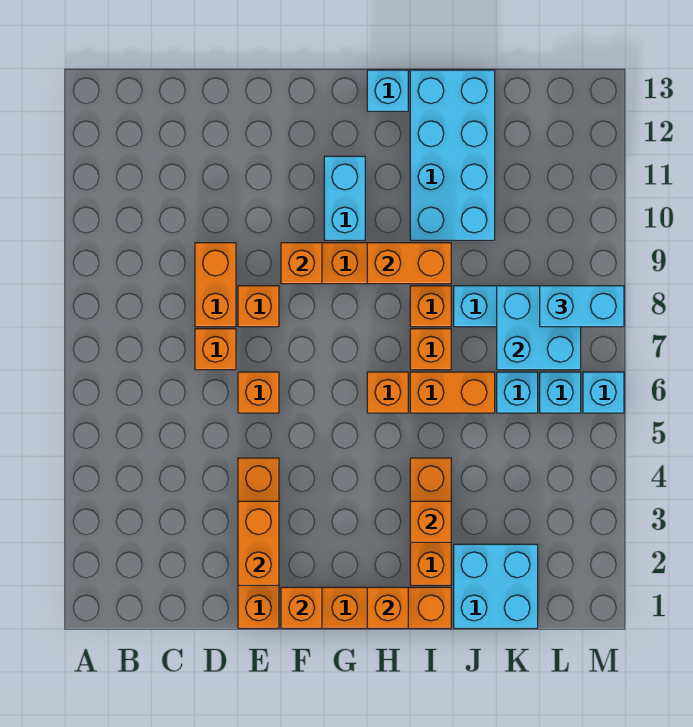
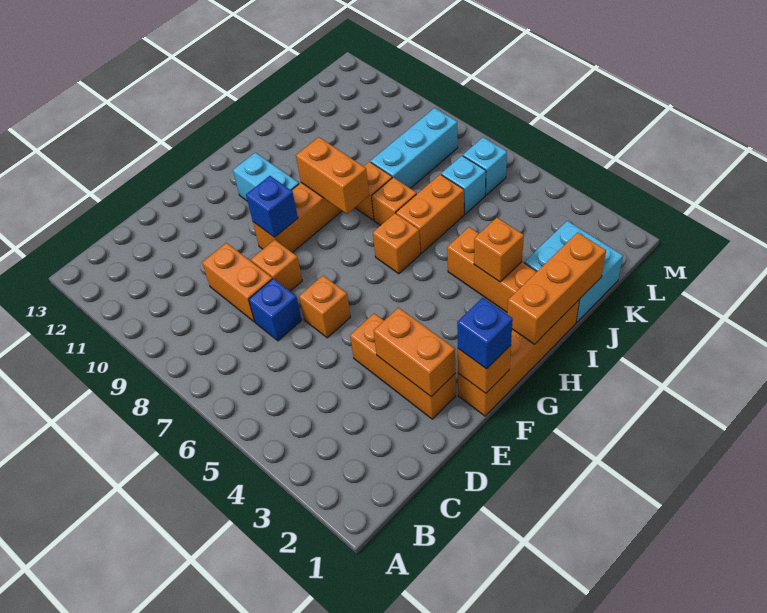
orange brick D7 level 1 -> blue brick D7 level 1
orange brick E1:E4 level 1 -> orange brick E2:E4 level 1
none -> blue brick F1 level 3
orange brick F9 level 2 -> blue brick F9 level 2
orange brick H1 level 2 -> orange brick H1:J1 level 2
orange brick H9:I9 level 2 -> orange brick H8:H9 level 2
cyan brick H13 level 1 -> none
cyan brick I10:J13 level 1 -> none
cyan brick K7:L8 level 2 -> none
cyan brick L8:M8 level 3 -> none
cyan brick M6 level 1 -> none

